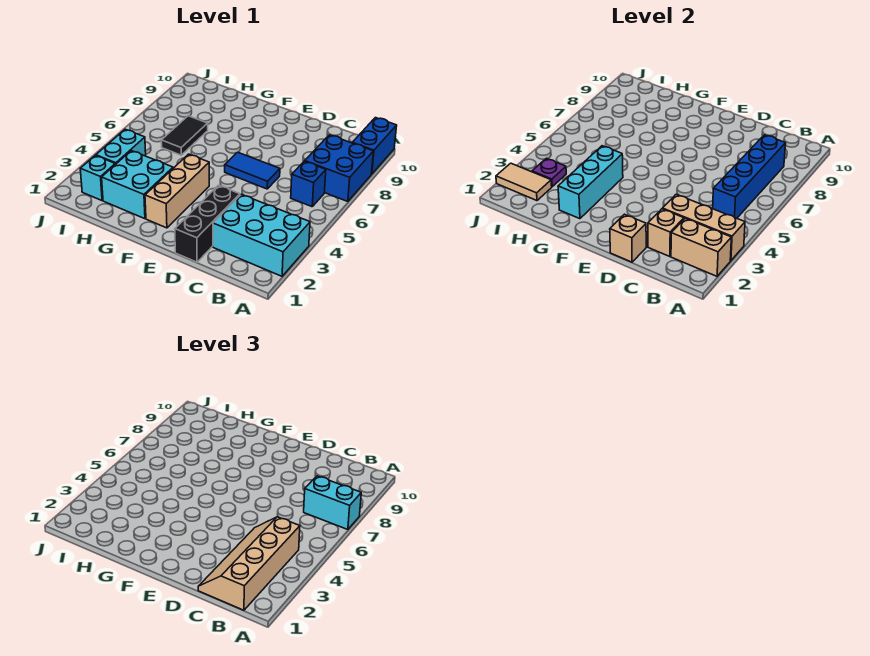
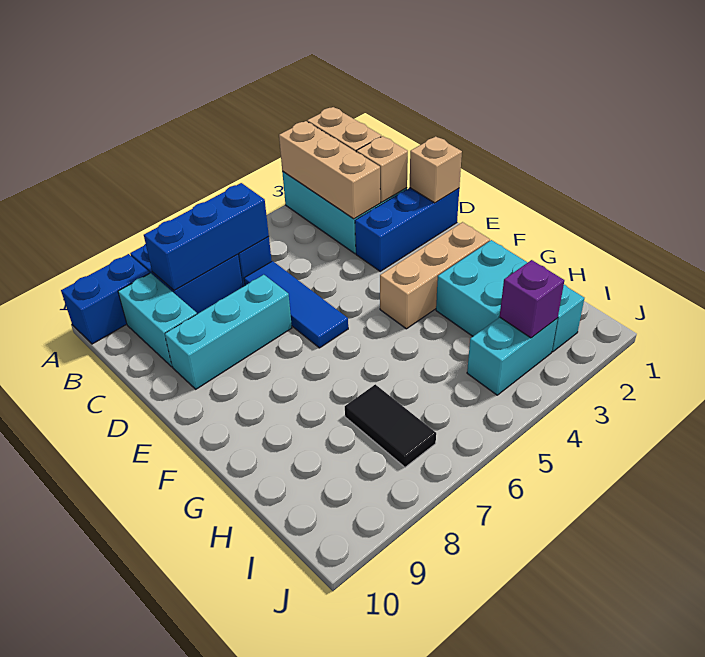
cyan brick A7:B7 level 3 -> cyan brick B9:C9 level 1
tan slope B1:C4 level 3 top B -> none
blue brick B5:B8 level 2 -> blue brick B6:B8 level 2
black brick D1:D3 level 1 -> blue brick D1:D3 level 1
blue tile D6:E6 level 1 -> blue tile C6:E6 level 1
cyan brick G2:G4 level 2 -> cyan brick D7:D9 level 1
black tile H6:H7 level 1 -> black tile H7:I7 level 1
tan tile I2:J2 level 2 -> none
purple plate I3 level 2 -> purple brick I3 level 2

